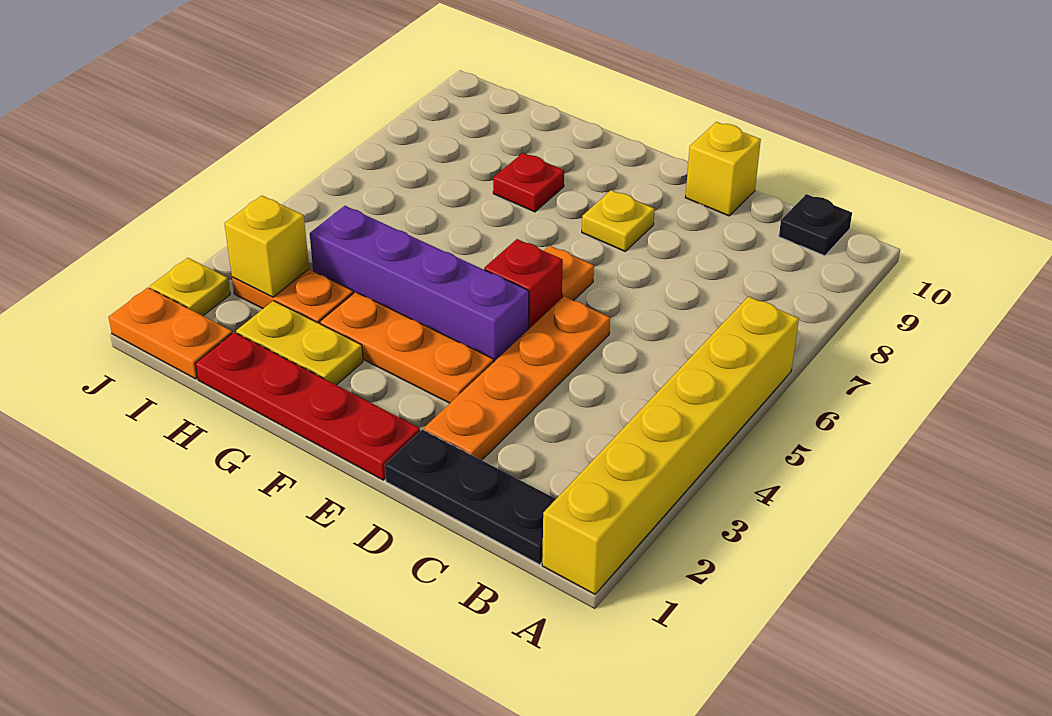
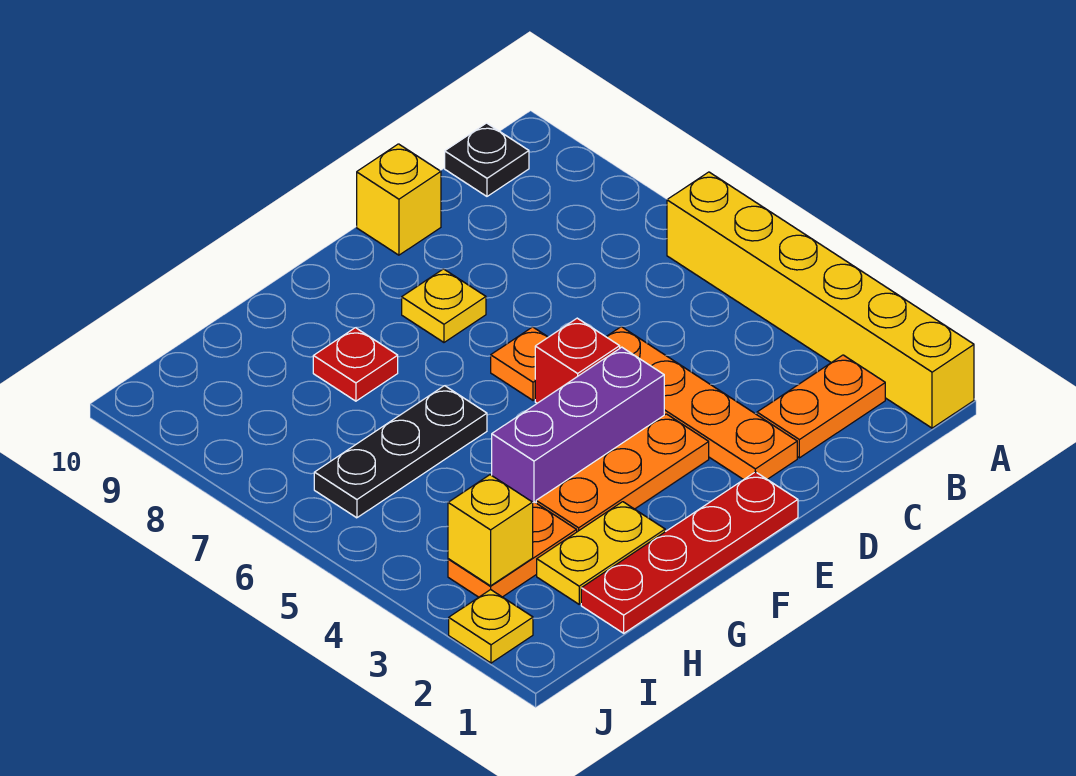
black plate B1:D1 level 1 -> black plate G6:I6 level 1
purple brick E4:H4 level 1 -> purple brick E4:G4 level 1
orange plate I1:J1 level 1 -> orange plate B2:C2 level 1

